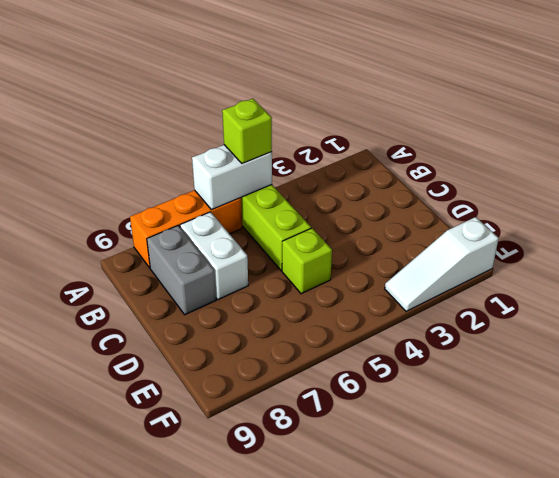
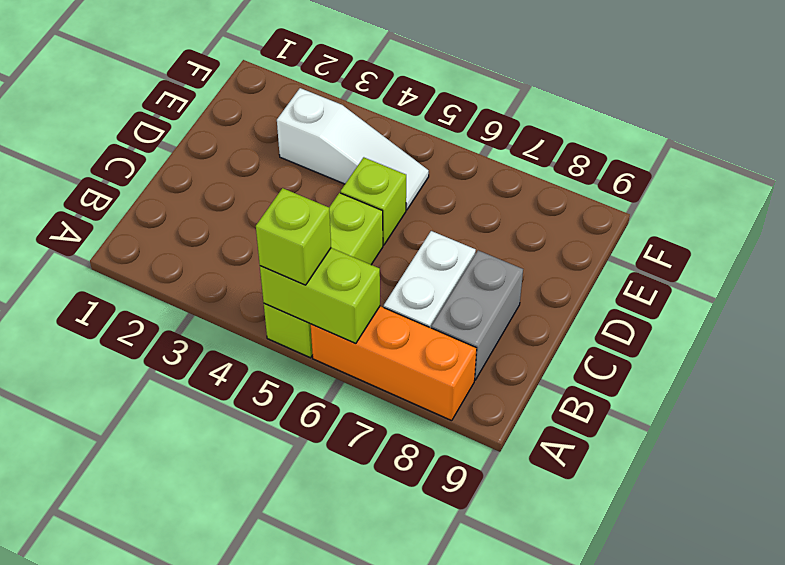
white brick A5:A6 level 2 -> lime brick A5:A6 level 2
white slope F1:F3 level 1 top 1 -> white slope E3:E5 level 1 top 3

